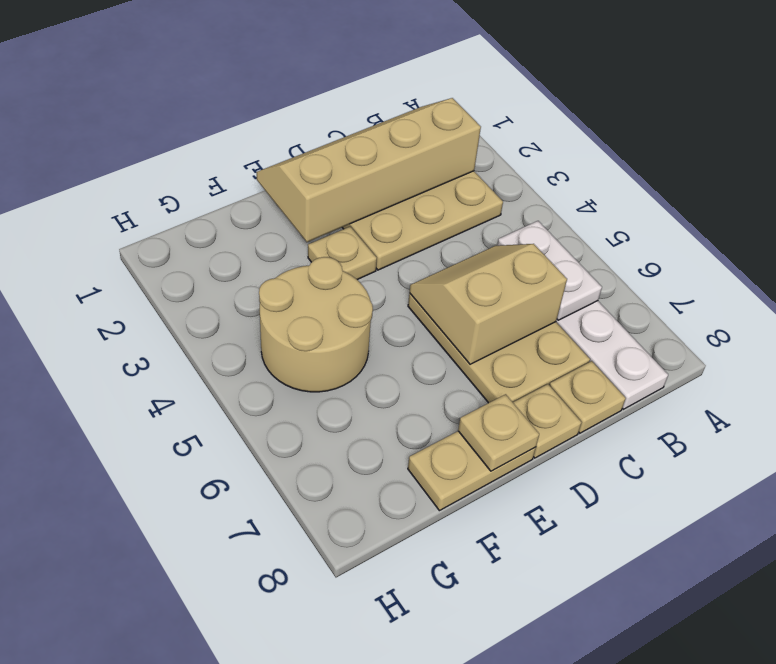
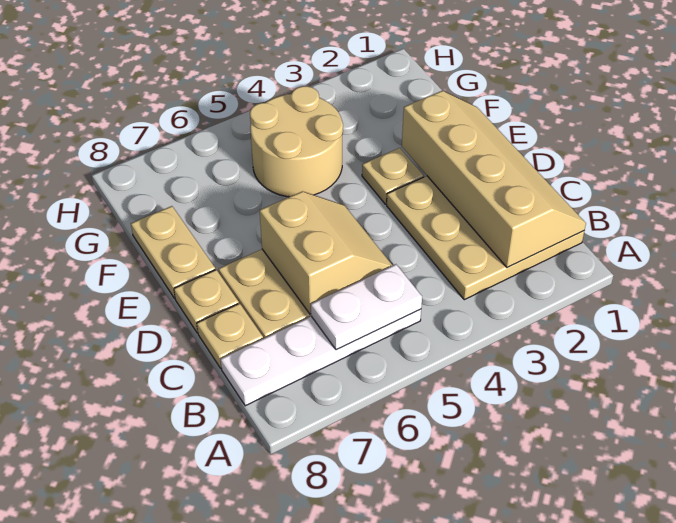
tan plate E8 level 2 -> none

